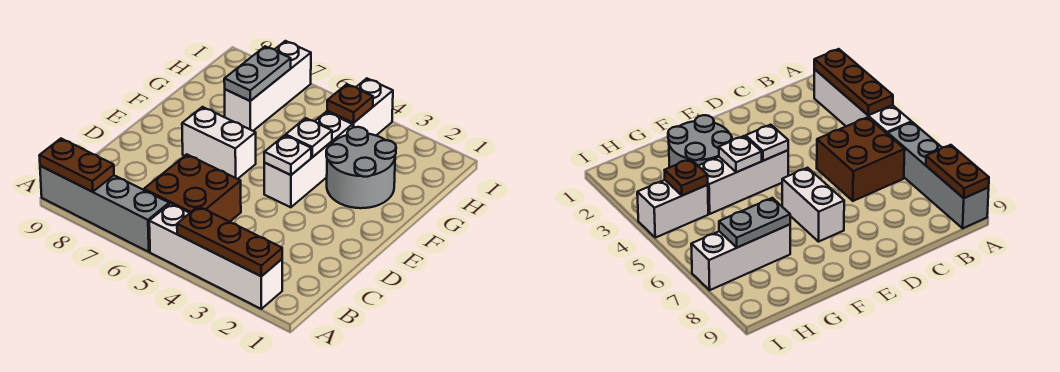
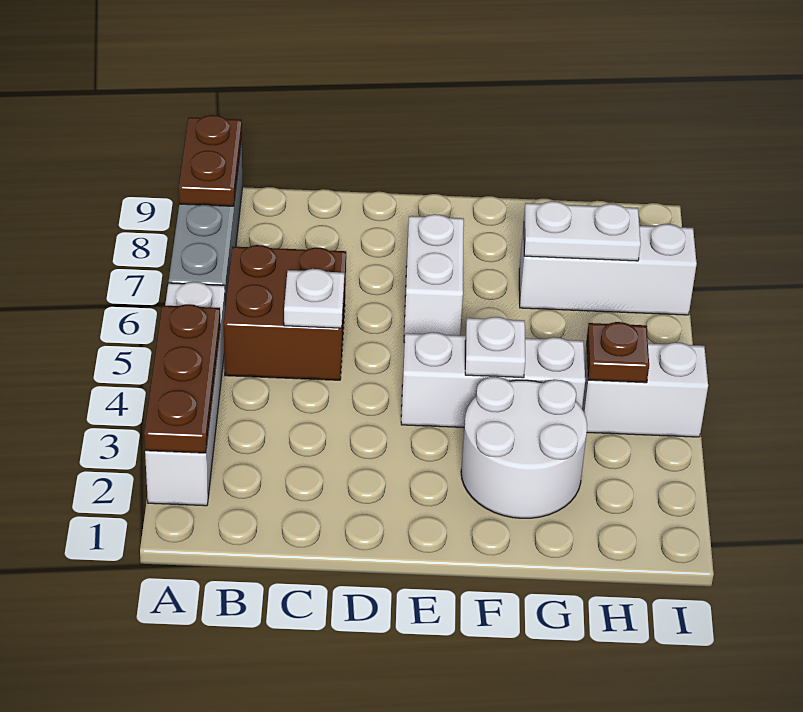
white plate E4 level 2 -> white plate C5 level 2
grey round brick F2:G3 level 1 -> white round brick F2:G3 level 1
grey plate G7:H7 level 2 -> white plate G7:H7 level 2

